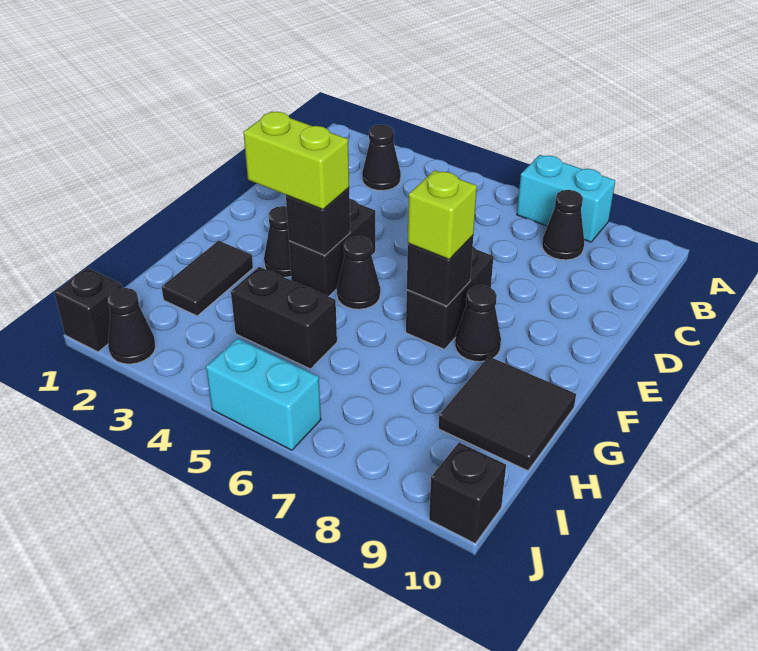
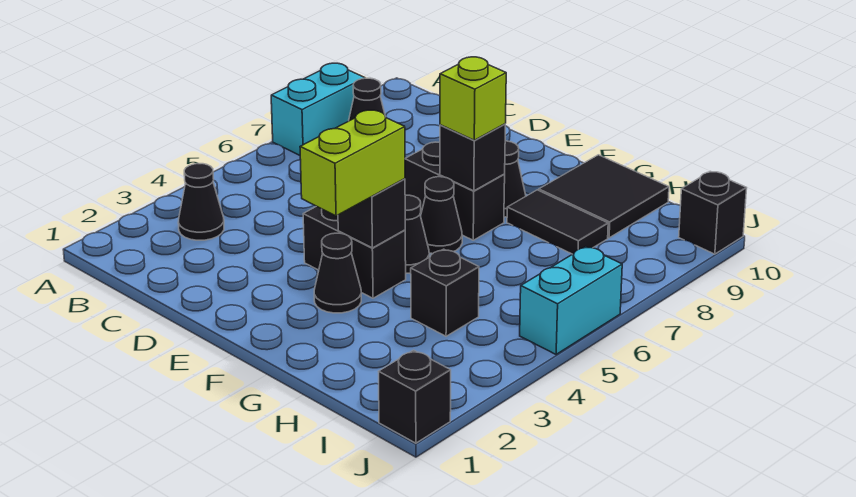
black tile G2:H2 level 1 -> black tile G8:H8 level 1
black brick H4:H5 level 1 -> black brick H4 level 1
black cone J2 level 1 -> black cone F6 level 1

